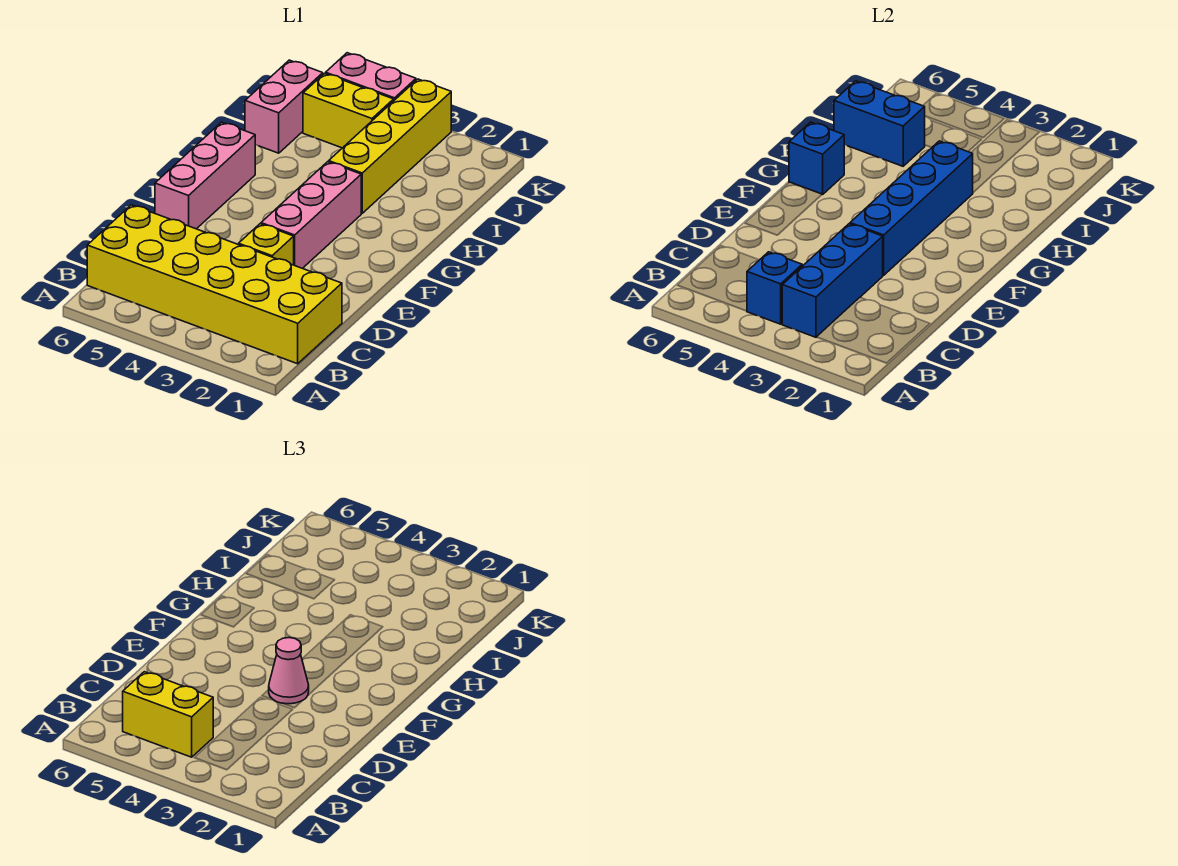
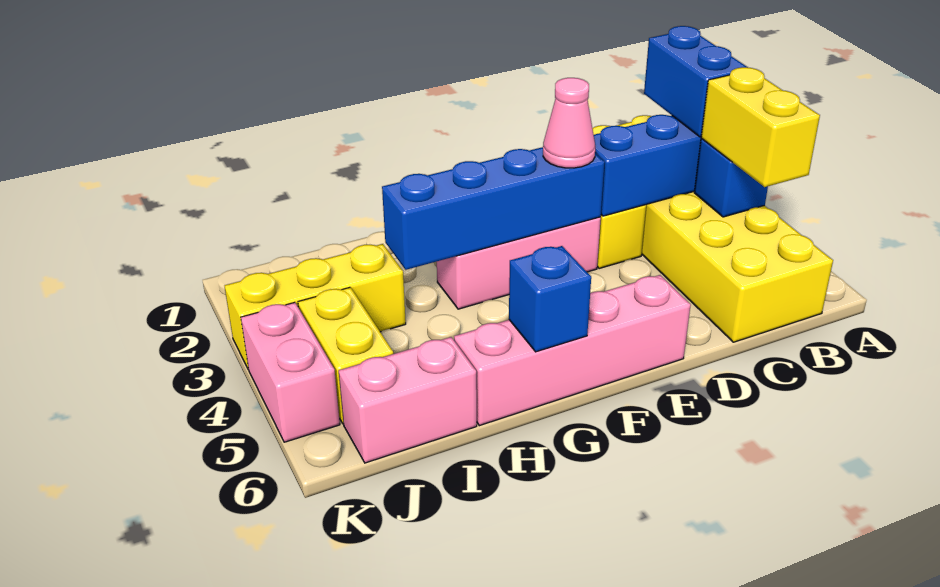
pink brick E6:G6 level 1 -> pink brick E6:H6 level 1
yellow brick H3:K3 level 1 -> yellow brick I3:K3 level 1
blue brick I5:I6 level 2 -> blue brick B2:B3 level 3

